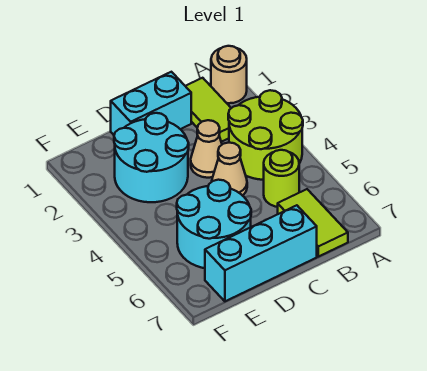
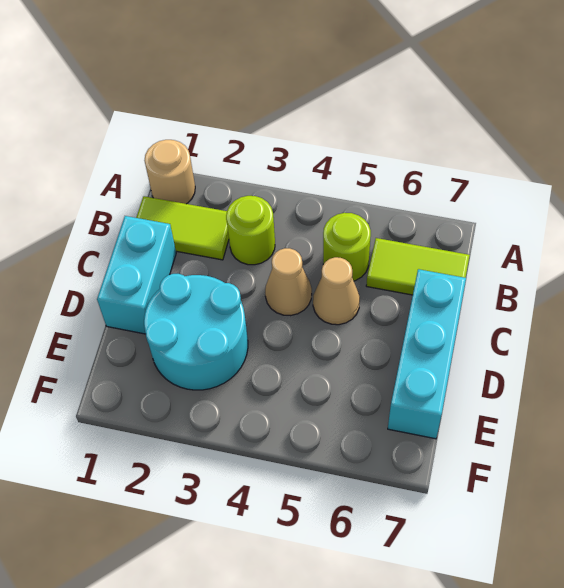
lime round brick A3:B4 level 1 -> lime round brick B3 level 1
tan cone C3 level 1 -> tan cone C5 level 1
cyan round brick D5:E6 level 1 -> none

